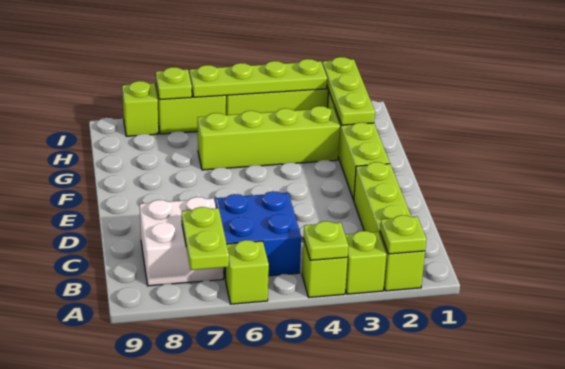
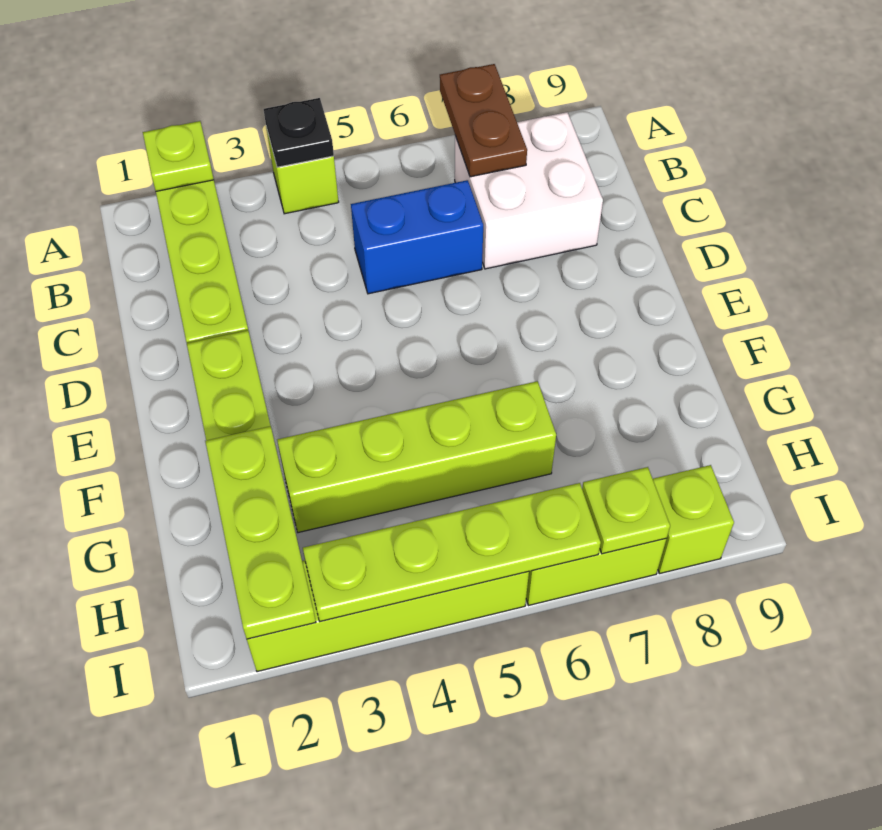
lime brick A3 level 1 -> none
lime plate A4 level 2 -> black plate A4 level 2
lime brick A6 level 1 -> none
lime plate A7:B7 level 2 -> brown plate A7:B7 level 2
blue brick B5:C6 level 1 -> blue brick C5:C6 level 1

